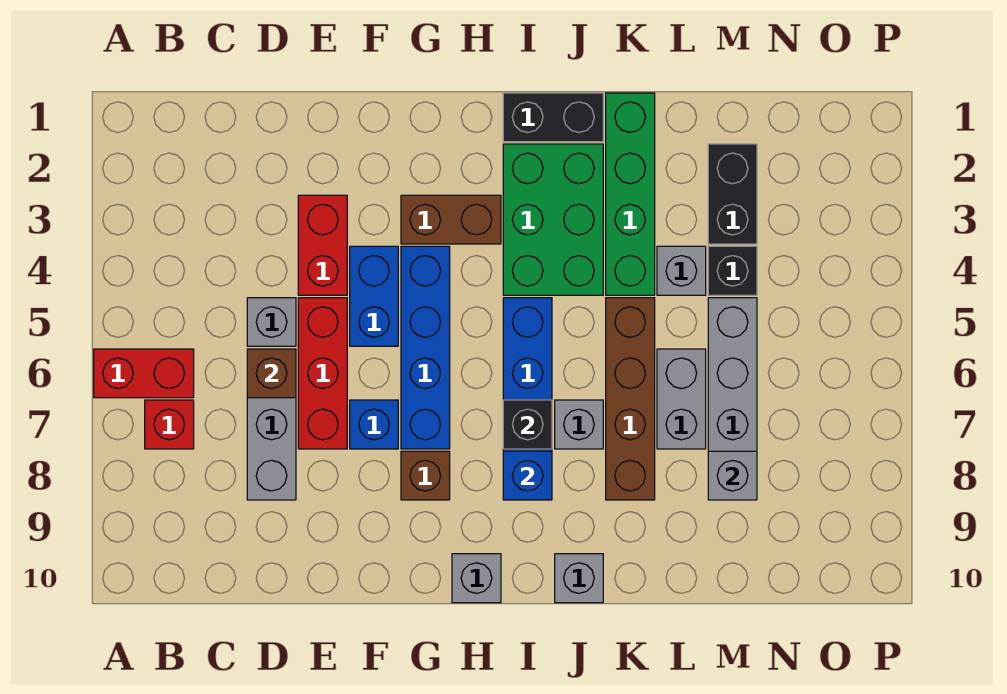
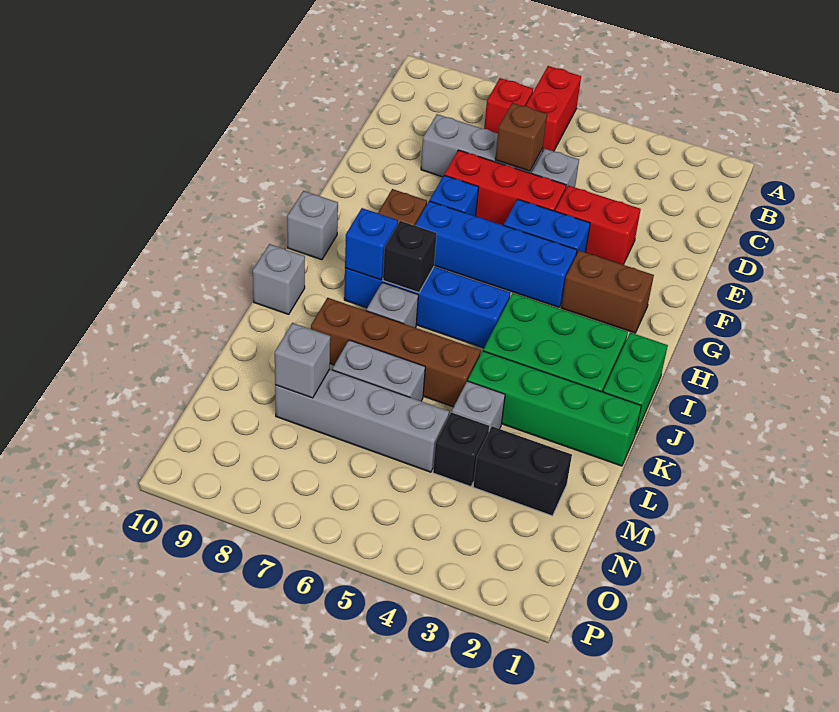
brown brick G3:H3 level 1 -> brown brick G2:G3 level 1
black brick I1:J1 level 1 -> green brick I1:J1 level 1

